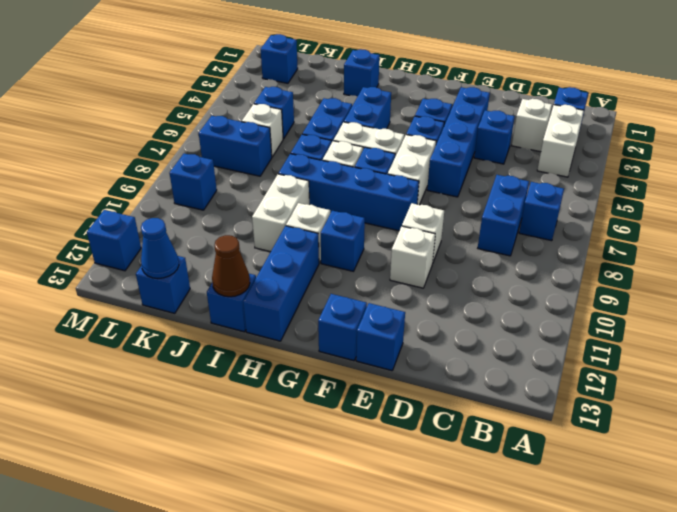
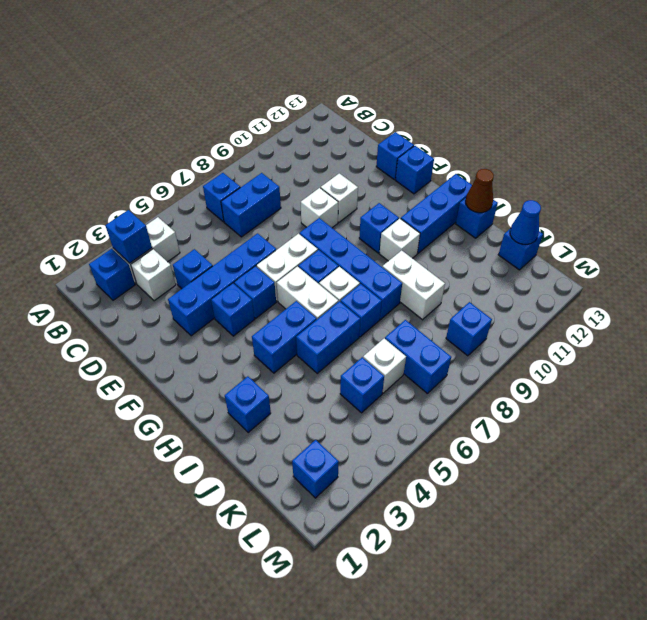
white brick I9:I10 level 1 -> white brick I9:J9 level 1
blue brick M12 level 1 -> blue brick B3 level 2

